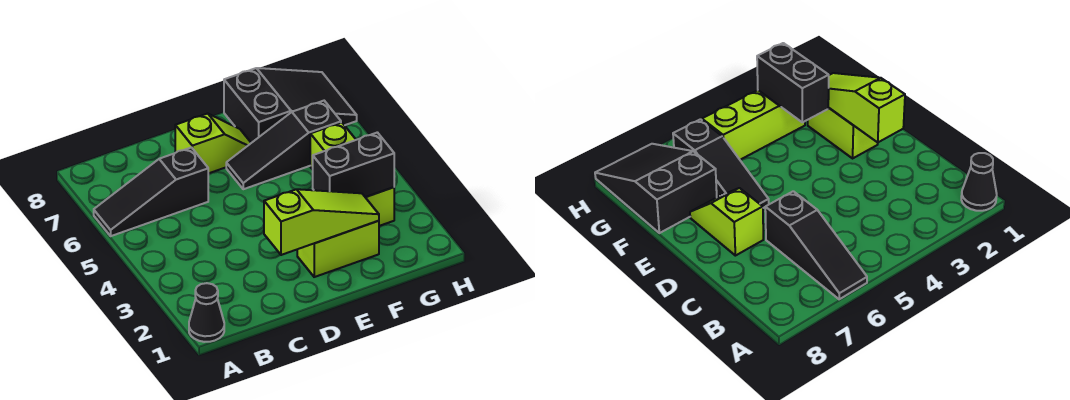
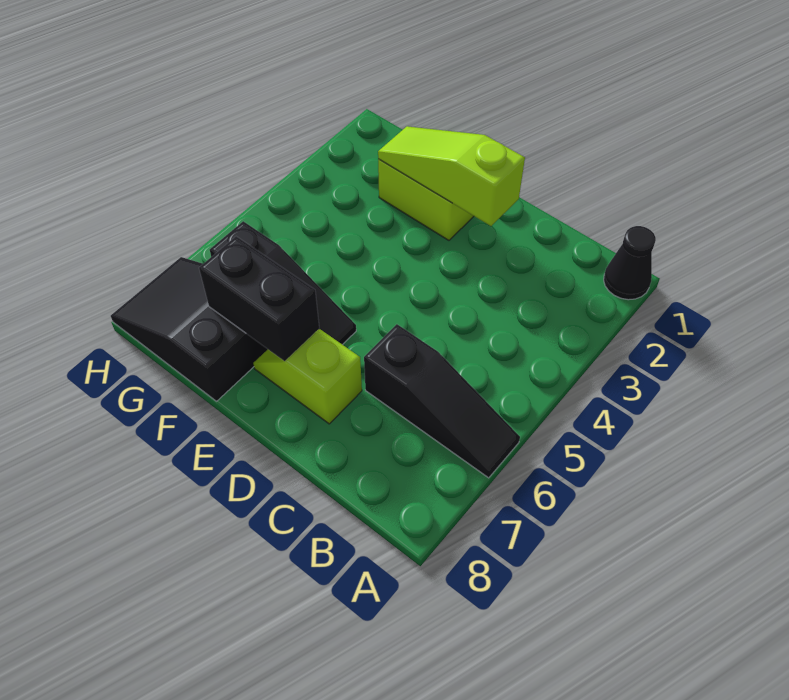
black brick F3:G3 level 2 -> black brick E7:F7 level 2
lime brick G3:G5 level 1 -> none

